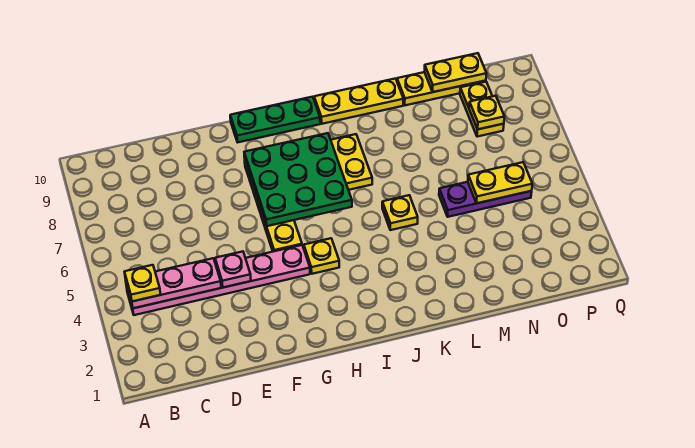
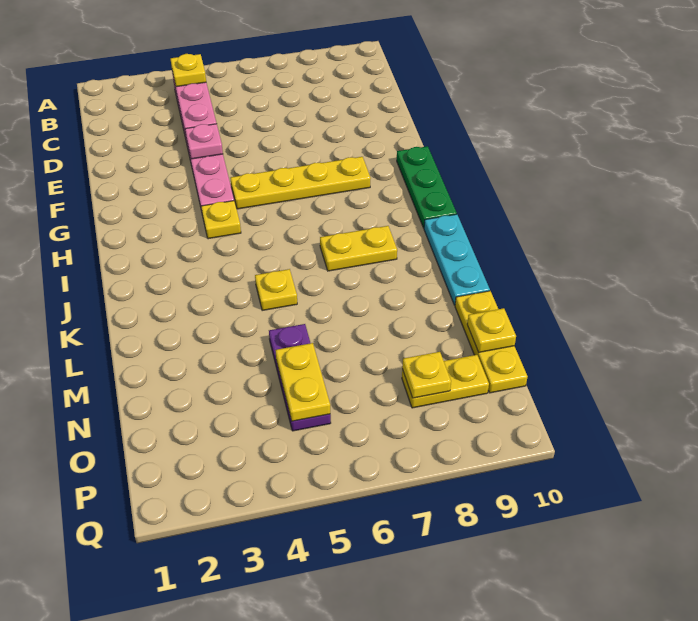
green plate G6:I8 level 2 -> none
yellow plate J10:L10 level 1 -> cyan plate J10:L10 level 1
yellow plate N10:O10 level 2 -> yellow plate N10 level 2

